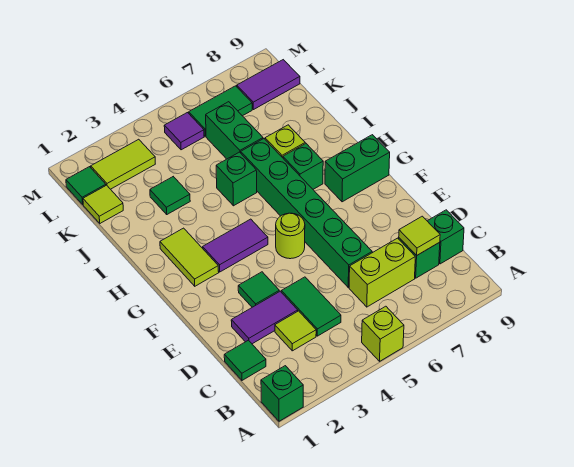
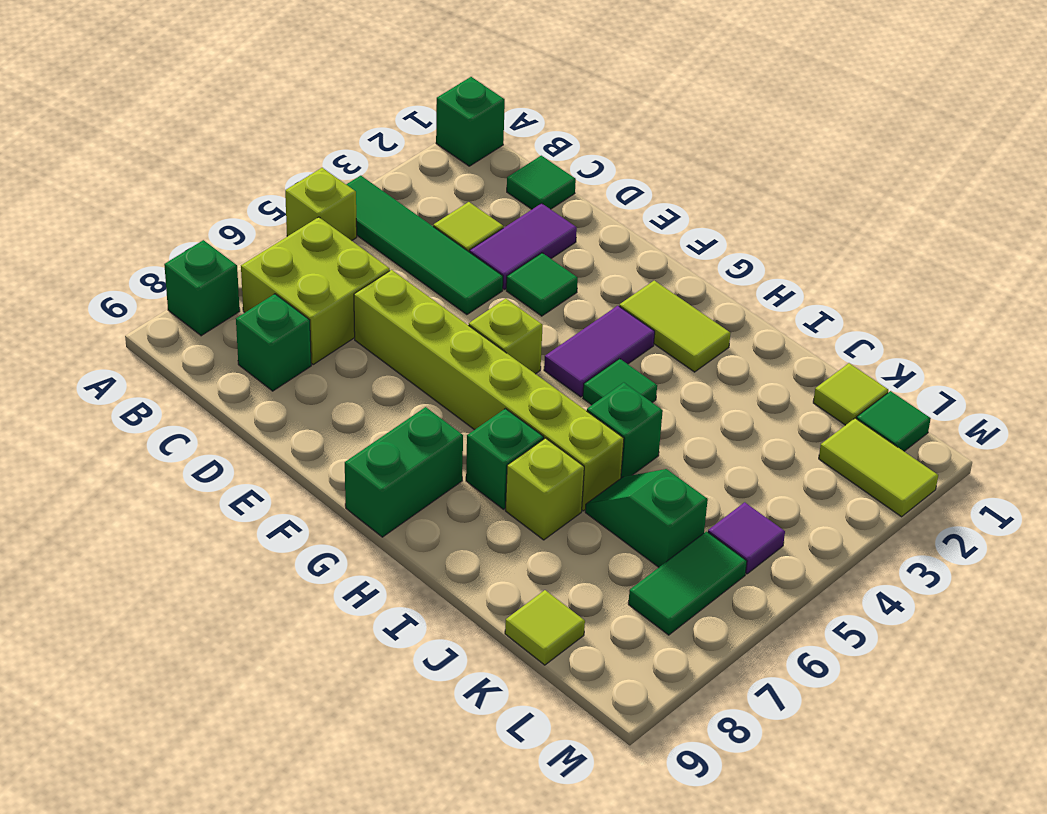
green tile C4:D4 level 1 -> green tile A4:D4 level 1
lime brick C6:C7 level 1 -> lime brick B6:C7 level 1
lime tile C8 level 2 -> lime tile K9 level 1
green brick C9 level 1 -> green brick A8 level 1
green brick D6:I6 level 1 -> lime brick D6:I6 level 1
lime round brick F5 level 1 -> lime brick F5 level 1
green tile J3 level 1 -> green tile H4 level 1
green brick J6:K6 level 1 -> green slope J6:K6 level 1 top K
lime tile L2:L3 level 1 -> lime tile L2:M2 level 1
purple tile L8:L9 level 1 -> none

